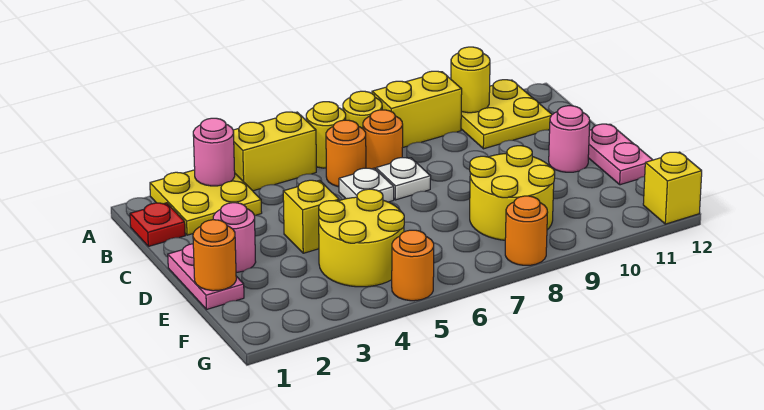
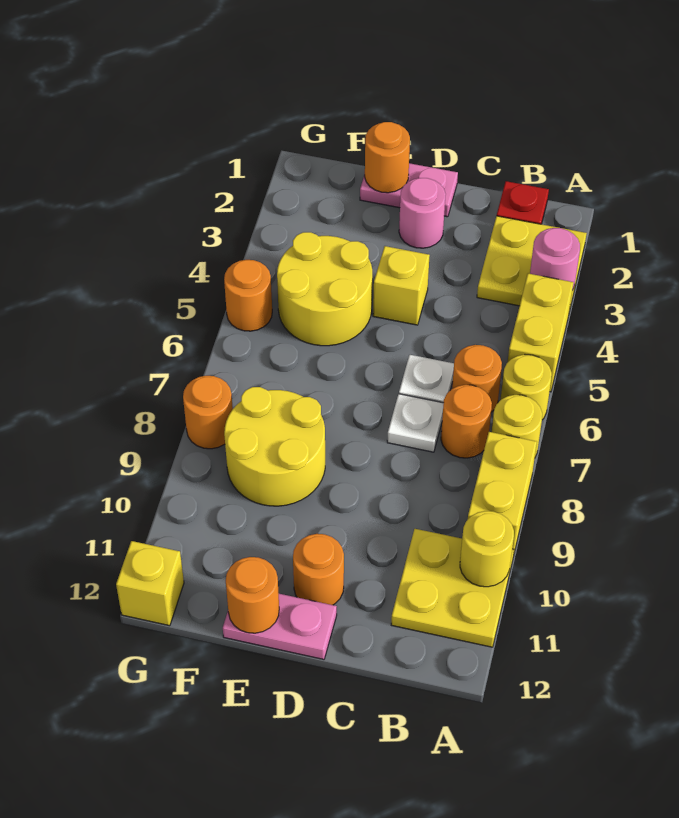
pink round brick D11 level 1 -> orange round brick D11 level 1
none -> orange round brick E12 level 2

